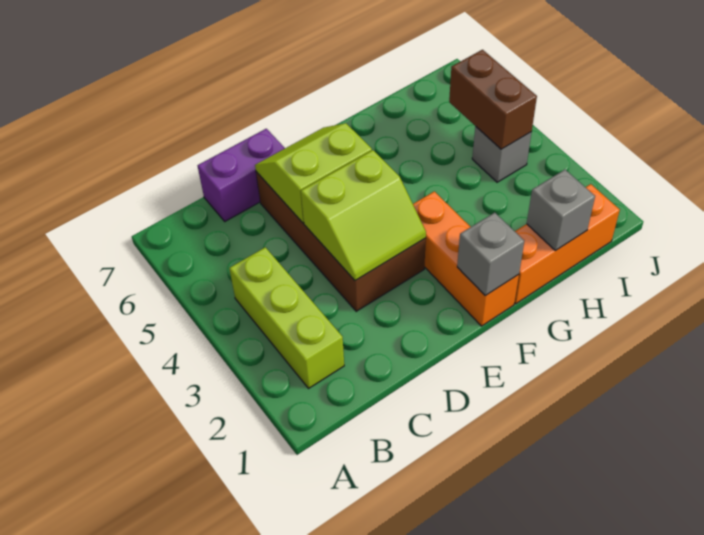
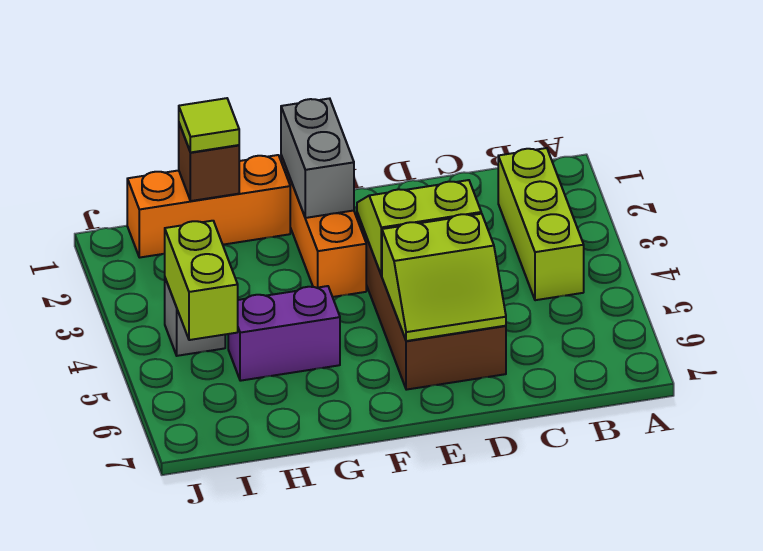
purple brick C7:D7 level 1 -> purple brick G5:H5 level 1
grey brick F1 level 2 -> grey brick F1:F2 level 2
grey brick H1 level 2 -> brown brick H1 level 2
none -> lime tile H1 level 3
brown brick I4:I5 level 2 -> lime brick I4:I5 level 2

